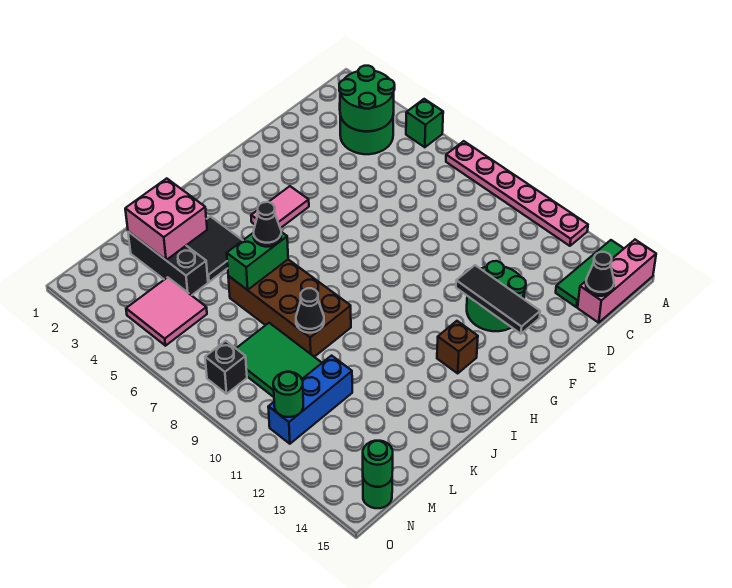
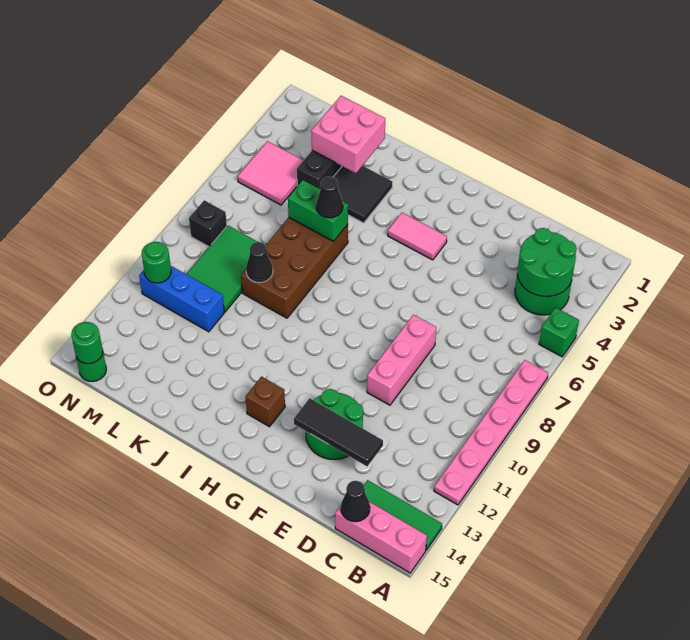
none -> pink brick E8:E10 level 1
black tile F12:F14 level 2 -> black tile D13:F13 level 2

